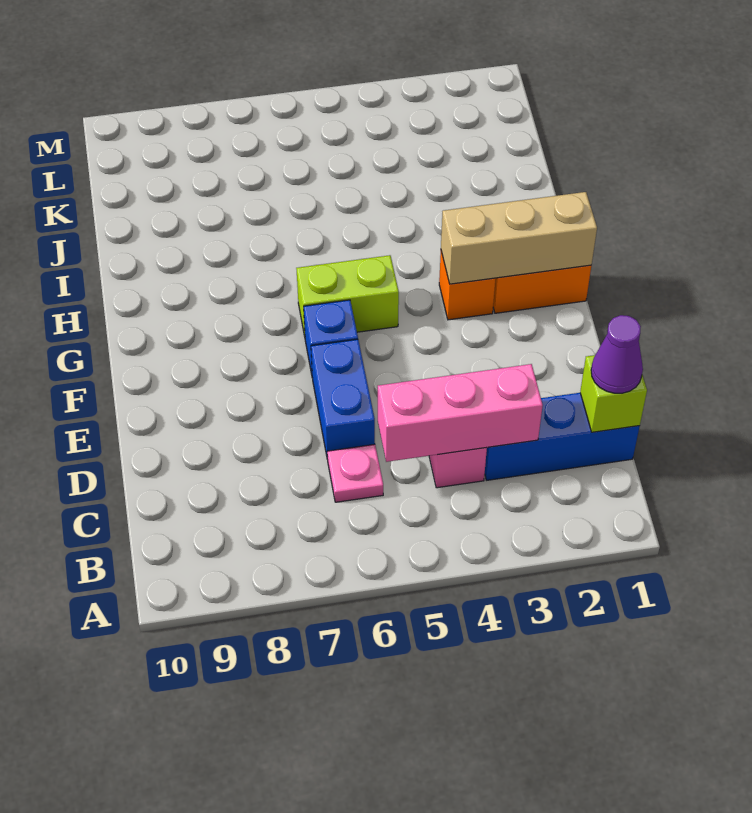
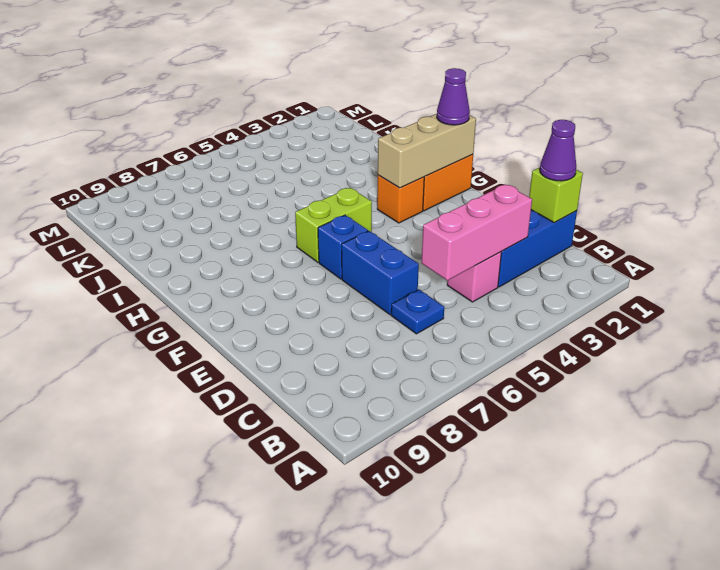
pink plate C6 level 1 -> blue plate C6 level 1
none -> purple cone G1 level 3

